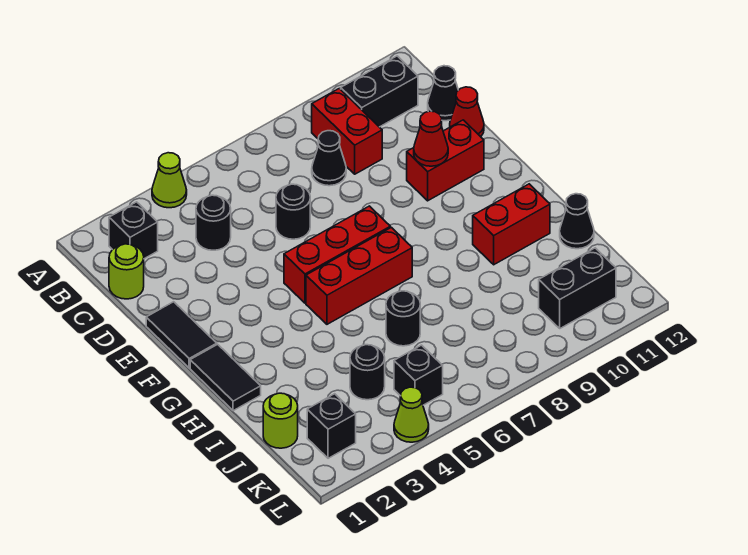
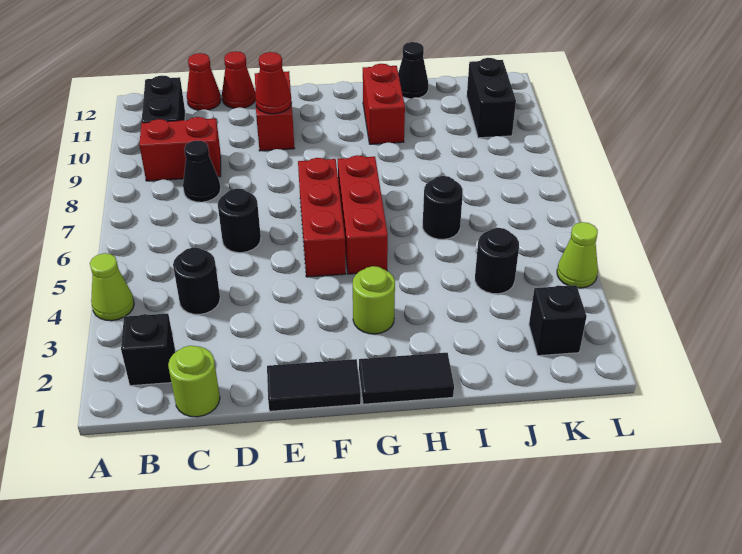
black cone C12 level 1 -> red cone C12 level 1
lime round brick J1 level 1 -> lime round brick G3 level 1
black brick K5 level 1 -> none

